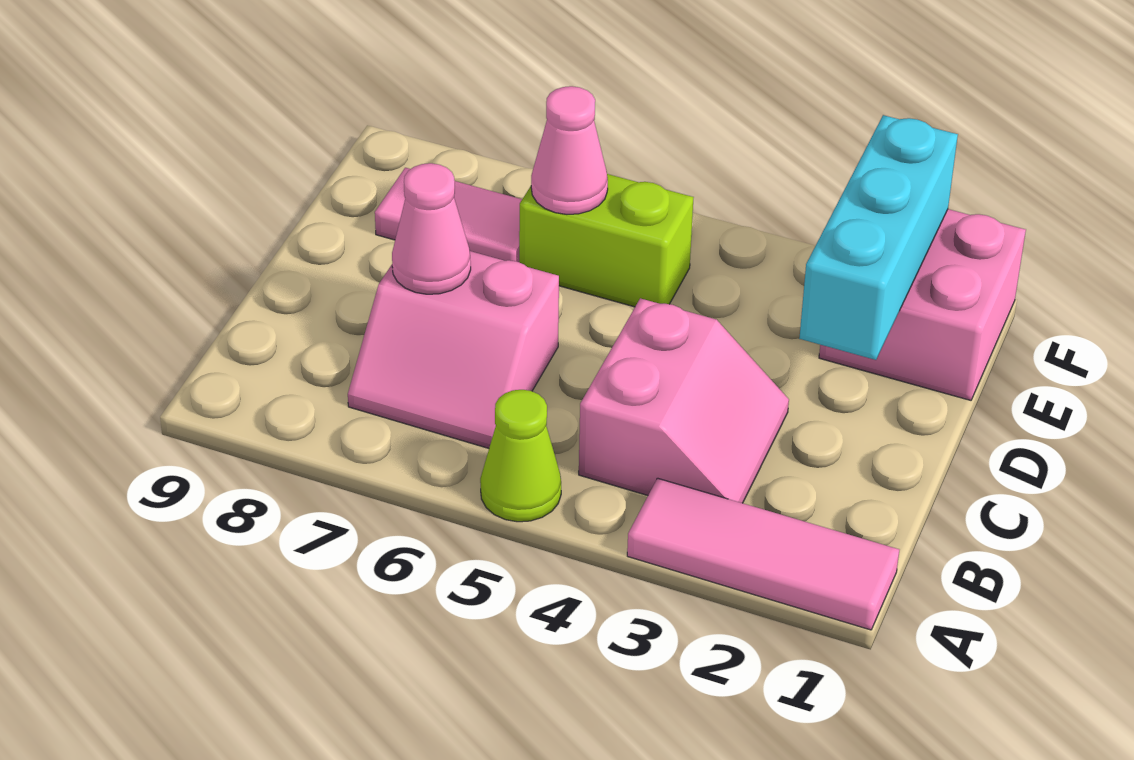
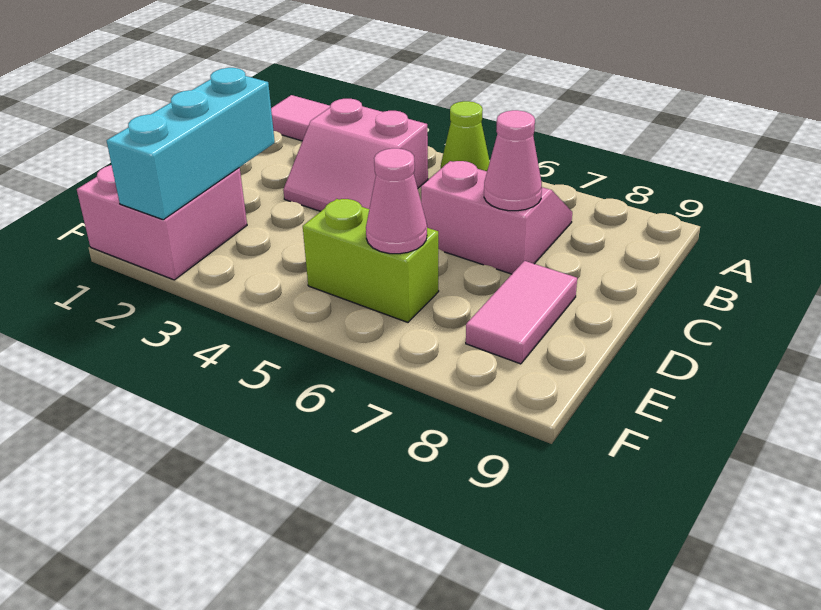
pink slope B3:C4 level 1 top 4 -> pink slope B3:C4 level 1 top B
pink tile E7:E8 level 1 -> pink tile D8:E8 level 1

